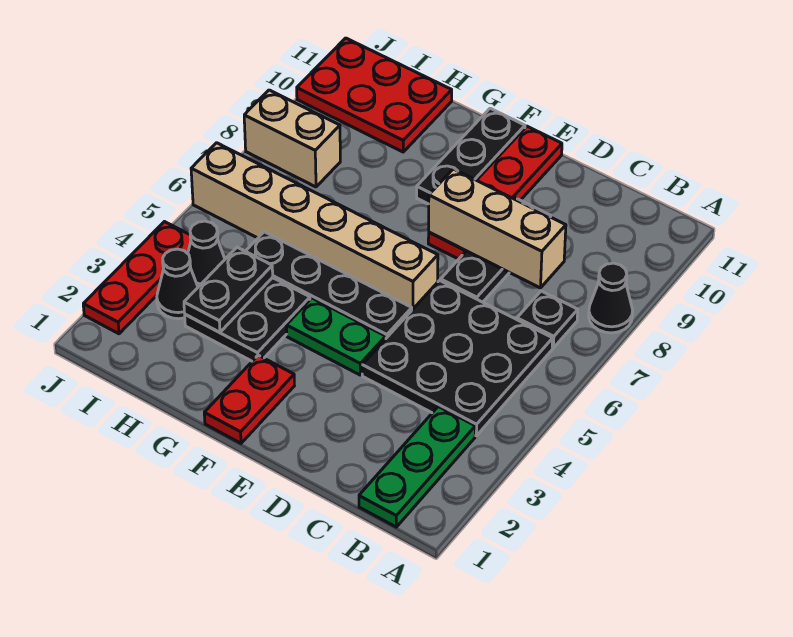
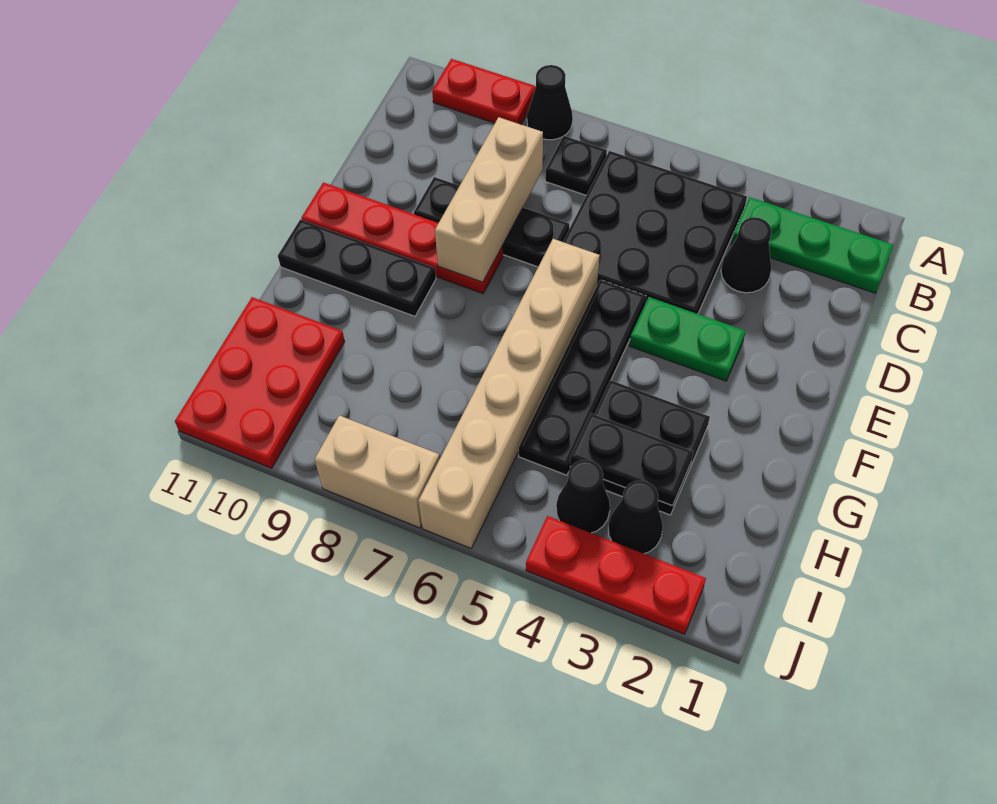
none -> black cone C3 level 1
green plate E4:F4 level 1 -> green plate E3:E4 level 1
red plate F1:F2 level 1 -> red plate A9:A10 level 1
tan brick I8:J8 level 1 -> tan brick J7:J8 level 1

